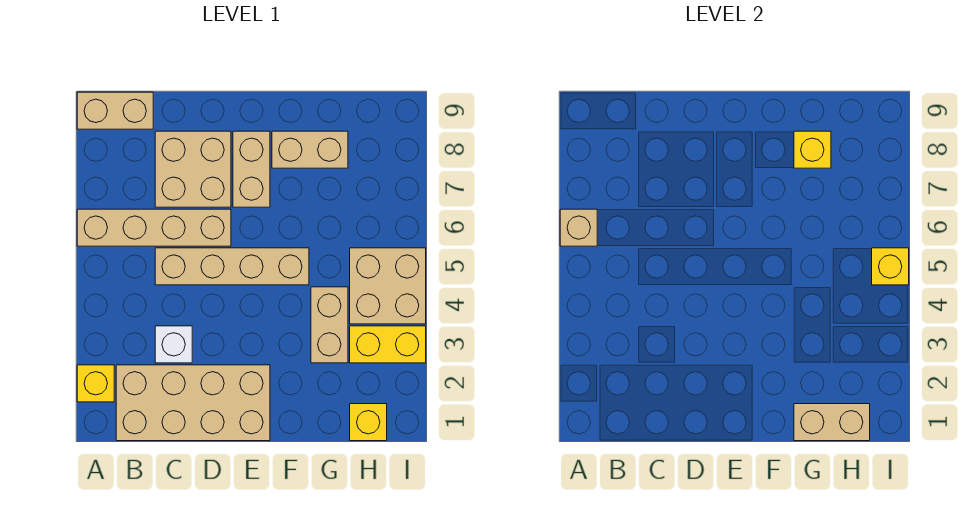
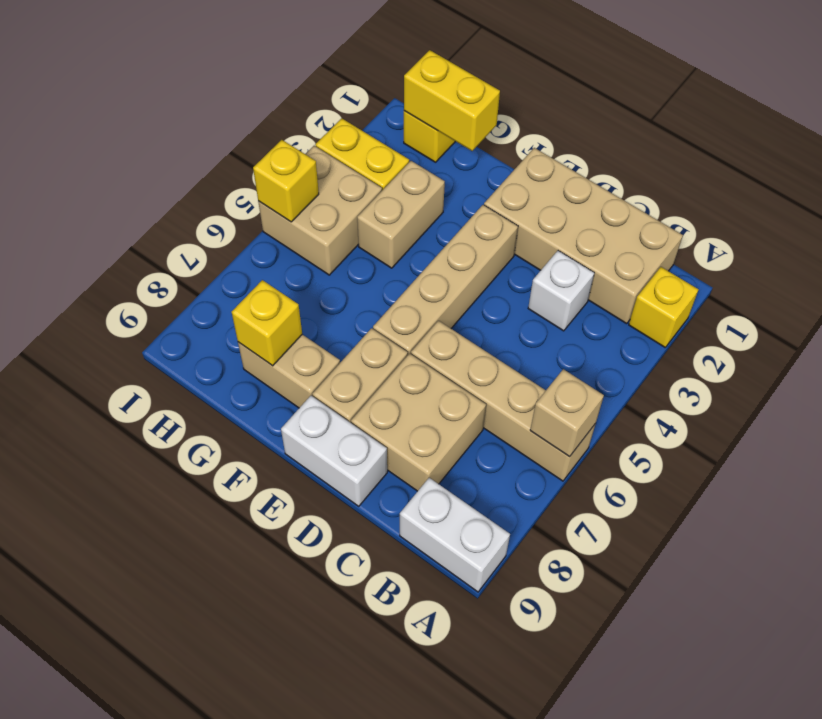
tan brick A9:B9 level 1 -> white brick A9:B9 level 1
tan brick C5:F5 level 1 -> tan brick E3:E6 level 1
none -> white brick D9:E9 level 1
tan brick G1:H1 level 2 -> yellow brick G1:H1 level 2

